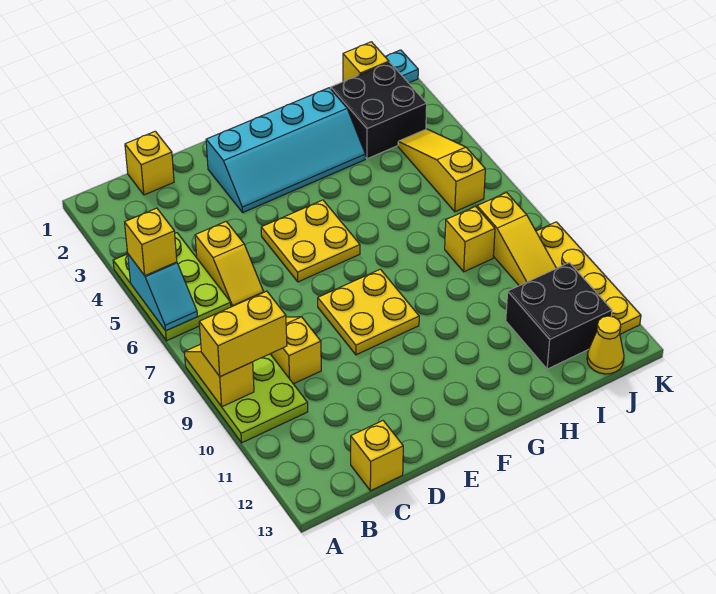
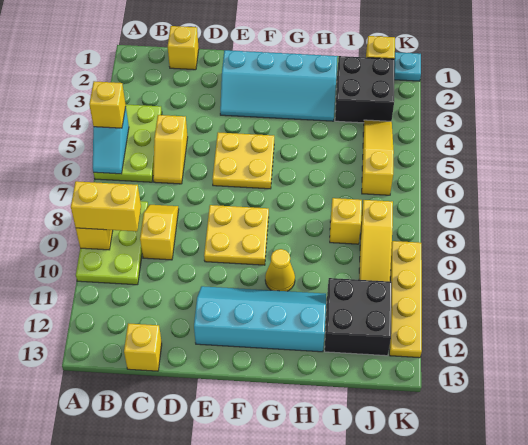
none -> cyan slope E11:H12 level 1 top 12
yellow cone J13 level 1 -> yellow cone G10 level 1

